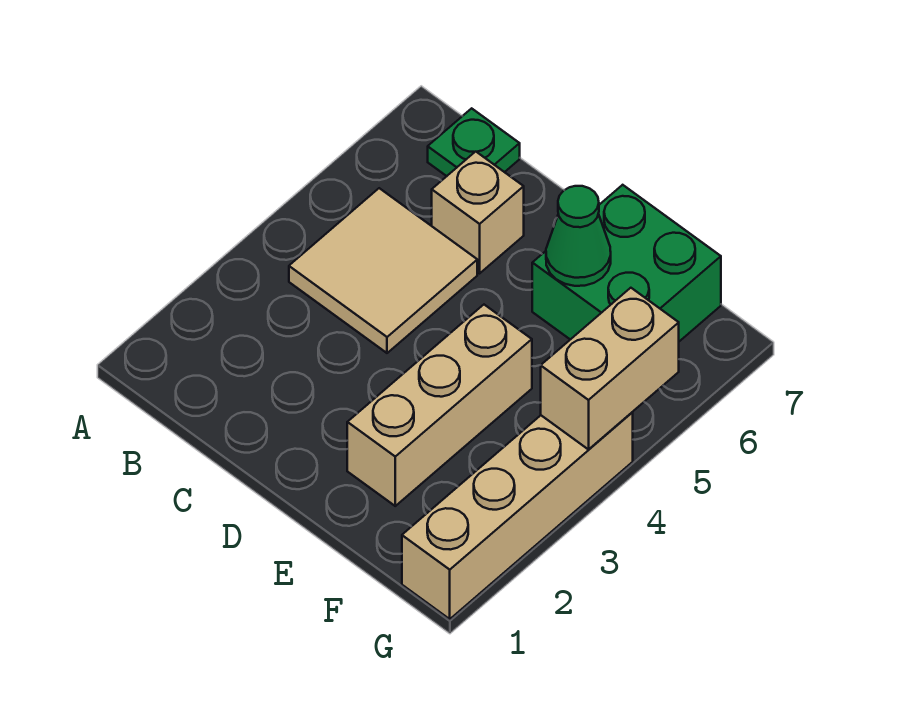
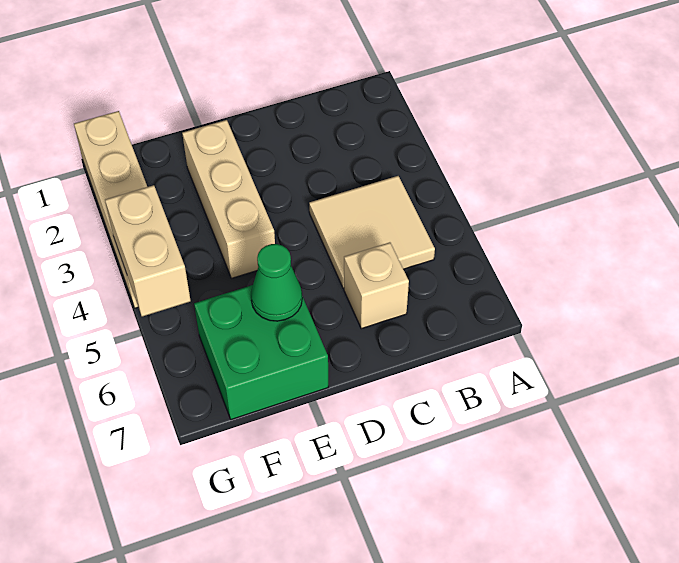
green plate B7 level 1 -> none

